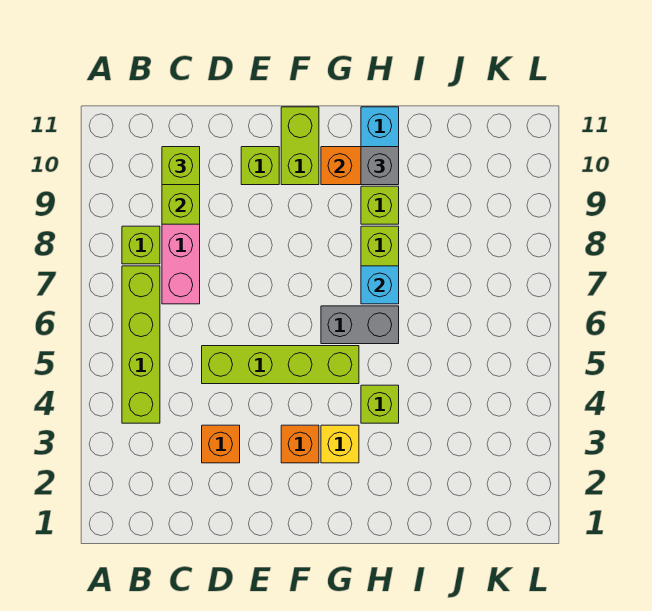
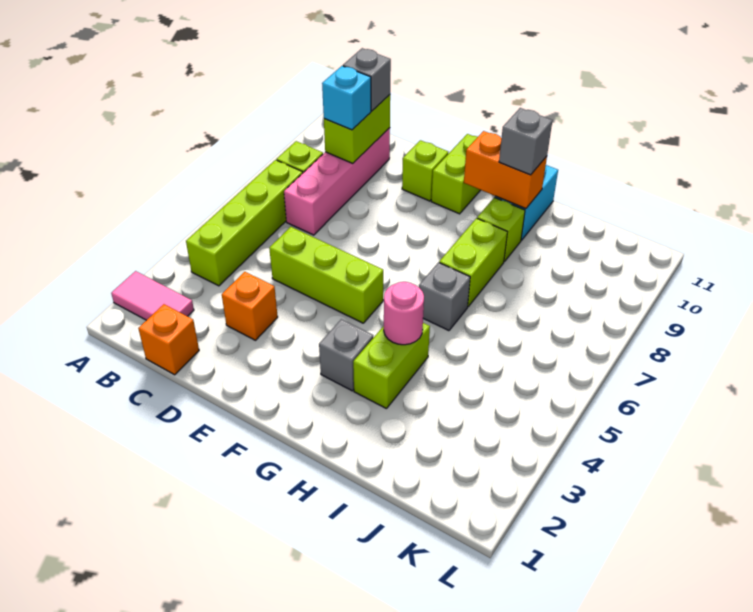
none -> pink tile A2:B2 level 1
lime brick C10 level 3 -> grey brick C10 level 3
lime brick D5:G5 level 1 -> lime brick D5:F5 level 1
orange brick F3 level 1 -> orange brick C1 level 1
yellow brick G3 level 1 -> grey brick G3 level 1
grey brick G6:H6 level 1 -> grey brick H6 level 1
lime brick H4 level 1 -> lime brick H3:H4 level 1
none -> pink round brick H4 level 2
cyan brick H7 level 2 -> cyan brick C9 level 3

